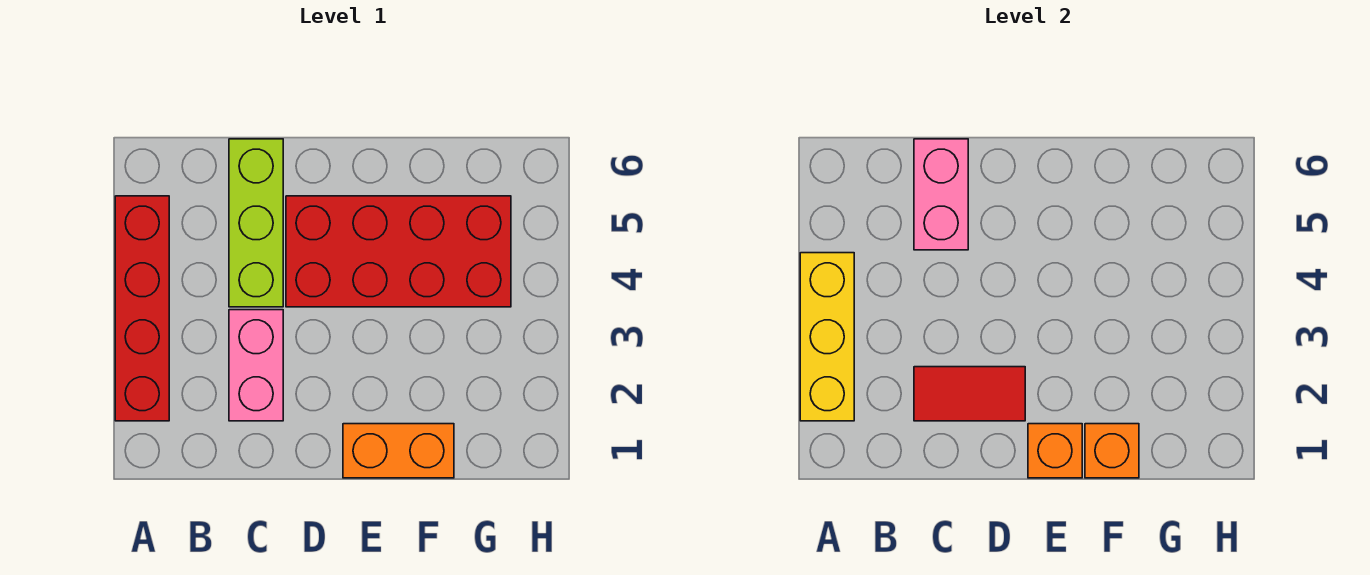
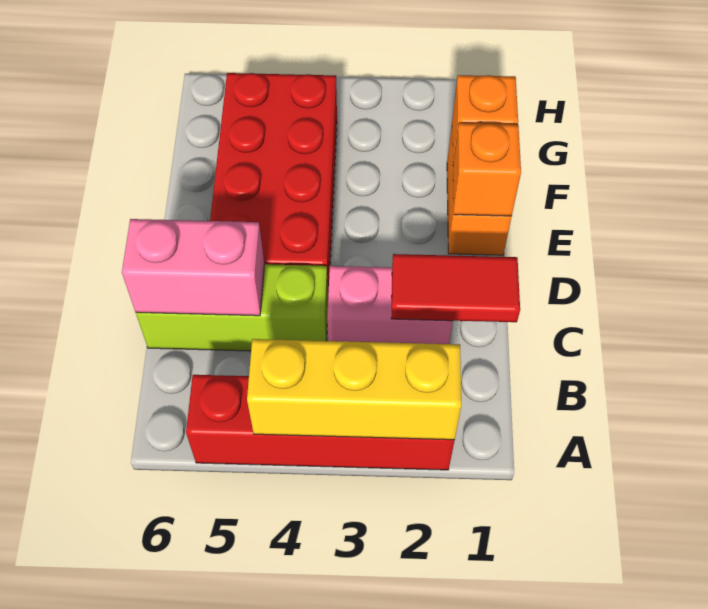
red tile C2:D2 level 2 -> red tile C1:C2 level 2

